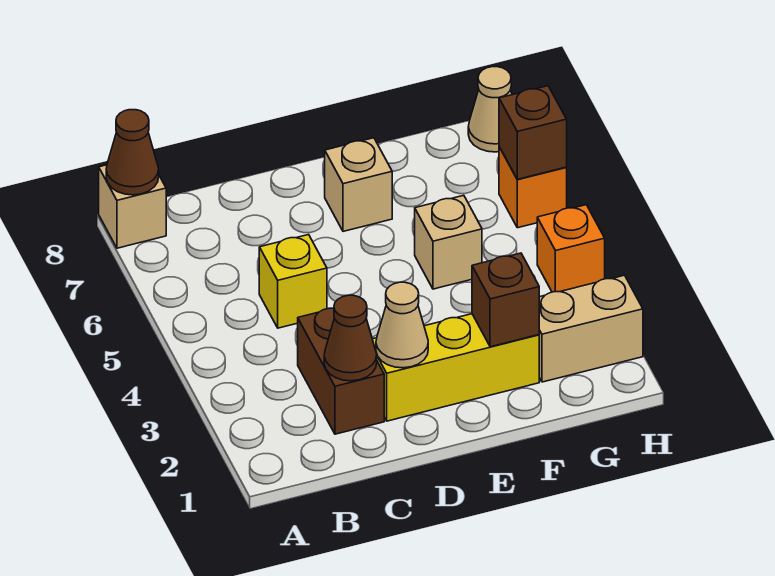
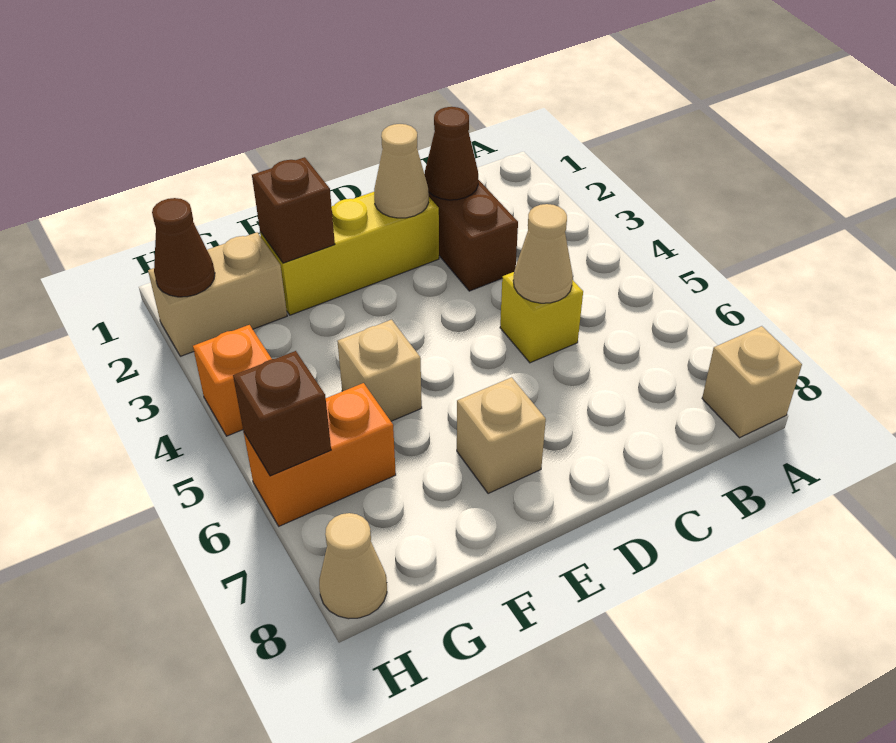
brown cone A8 level 2 -> brown cone H2 level 2
none -> tan cone C5 level 2
orange brick H6 level 1 -> orange brick G6:H6 level 1

